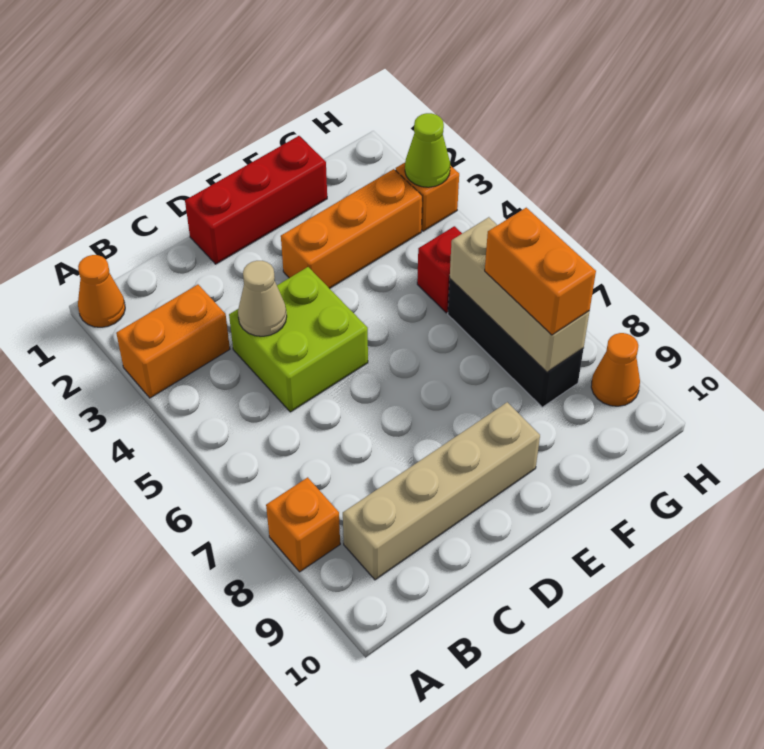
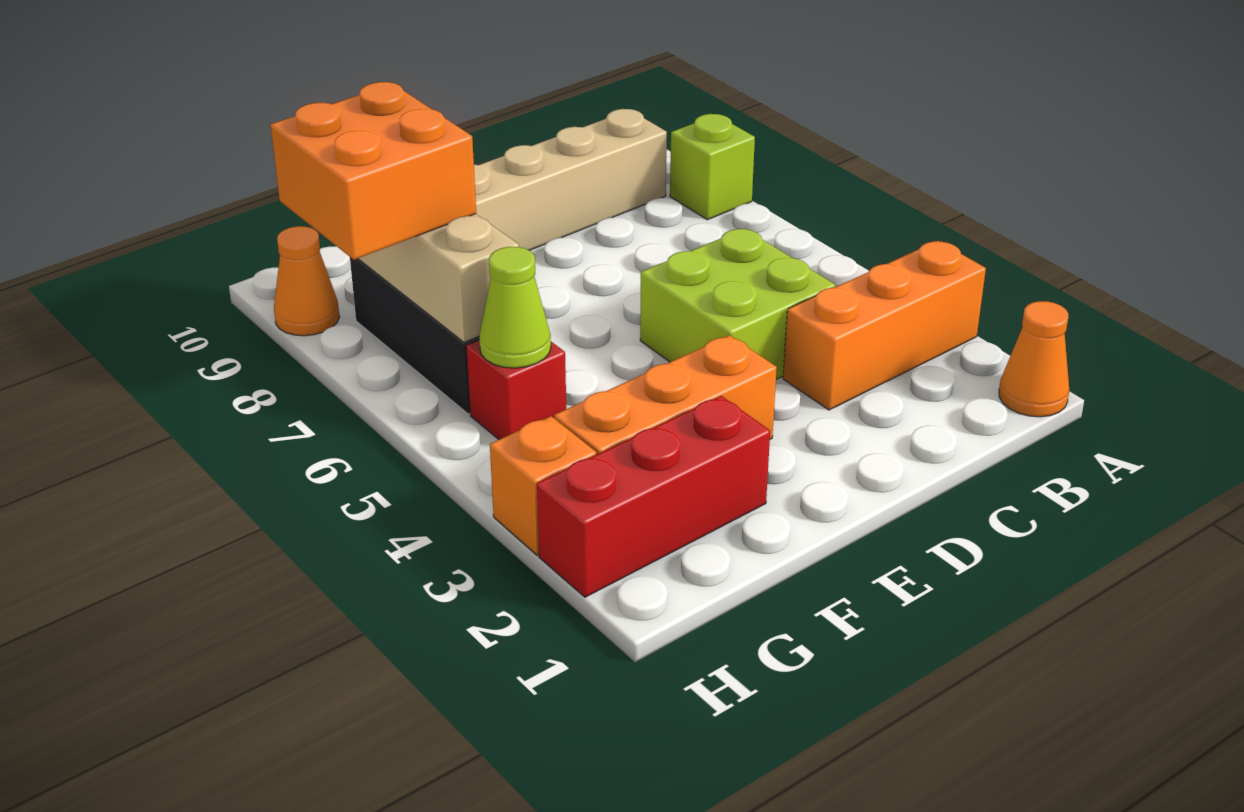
orange brick A3:B3 level 1 -> orange brick A3:C3 level 1
orange brick A8 level 1 -> lime brick A8 level 1
tan cone C4 level 2 -> none
red brick D1:F1 level 1 -> red brick F2:H2 level 1
orange brick G7:G8 level 3 -> orange brick G7:H8 level 3
lime cone H3 level 2 -> lime cone G5 level 2

